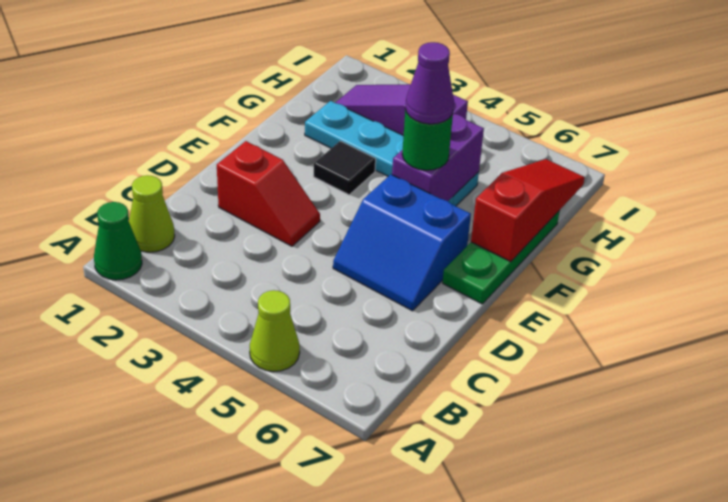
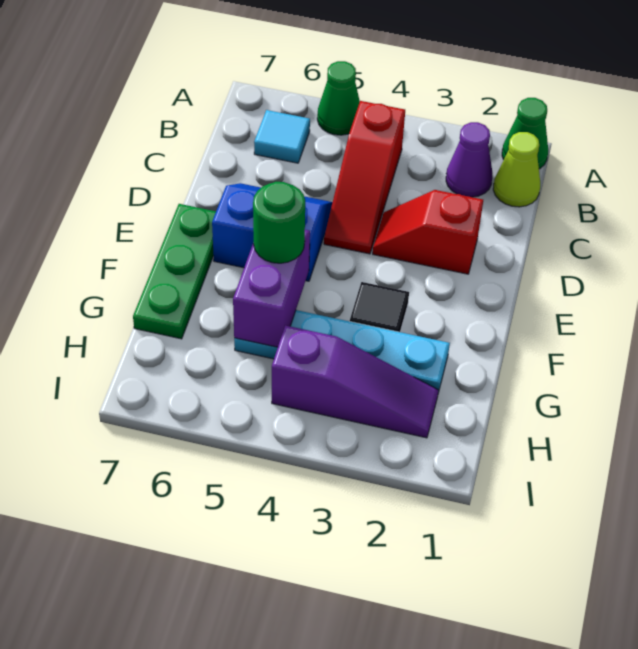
lime cone A5 level 1 -> green cone A5 level 1
none -> cyan tile B6 level 1
purple cone F5 level 4 -> purple cone B2 level 1
red slope F7:H7 level 2 top F -> red slope B4:D4 level 1 top B

